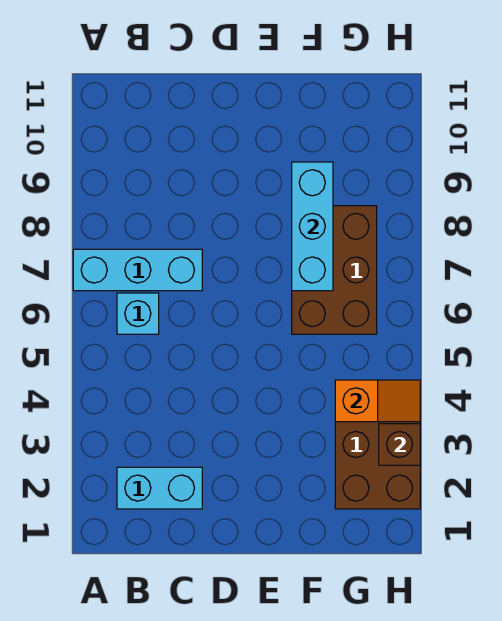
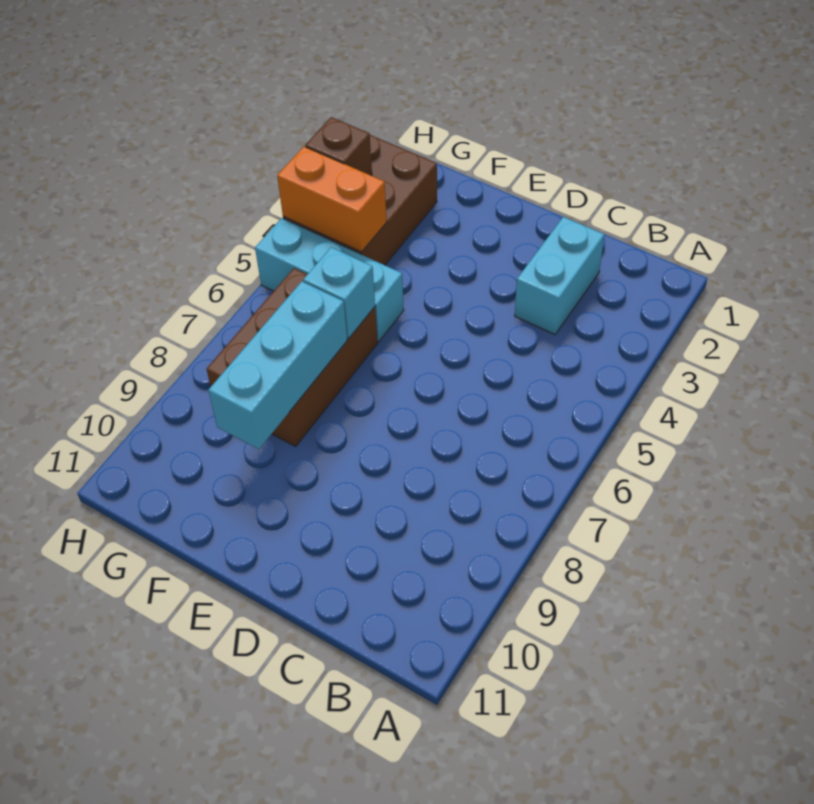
cyan brick A7:C7 level 1 -> cyan brick F5:H5 level 1
cyan brick B2:C2 level 1 -> cyan brick C2:C3 level 1
cyan brick B6 level 1 -> cyan brick F6 level 2
orange slope G4:H4 level 2 top G -> orange brick G4:H4 level 2

